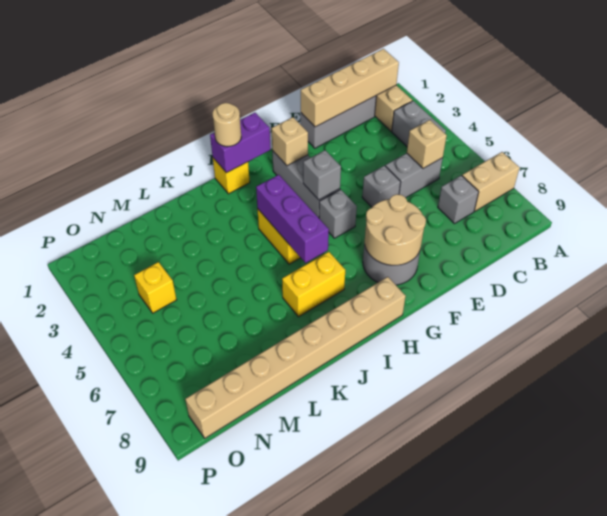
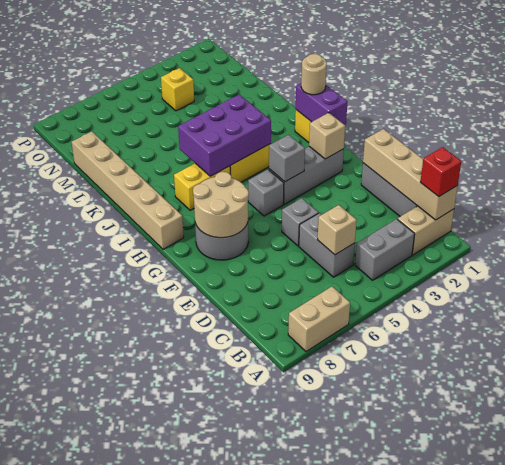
tan brick A7:B7 level 1 -> tan brick A7:A8 level 1
none -> red brick B1 level 3
grey brick C7 level 1 -> none
tan brick H9:O9 level 1 -> tan brick H9:M9 level 1
purple brick I4:I6 level 2 -> purple brick I4:J6 level 2
yellow brick I7:J7 level 1 -> yellow brick I6:I7 level 1

